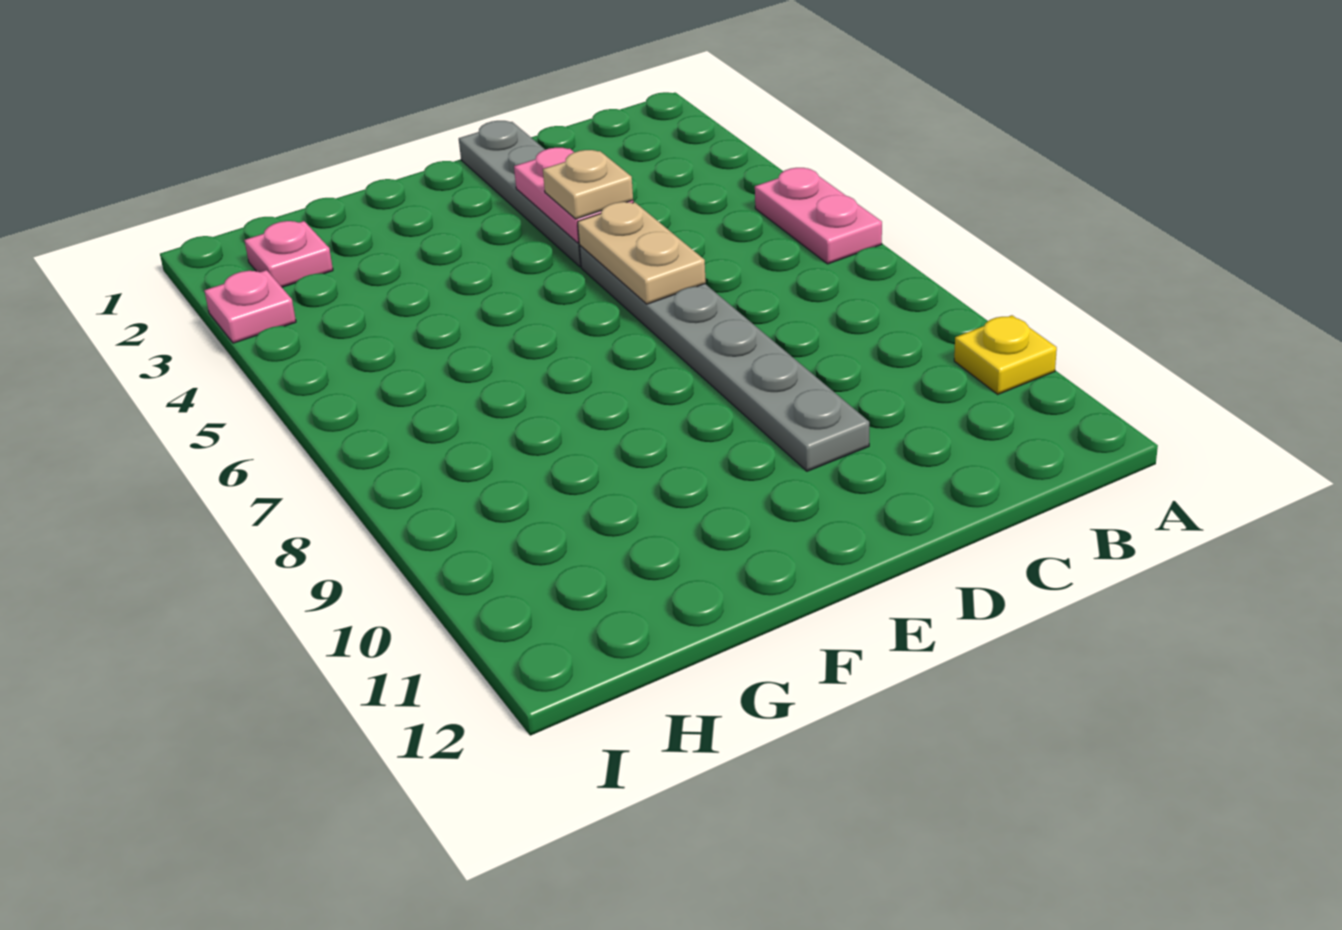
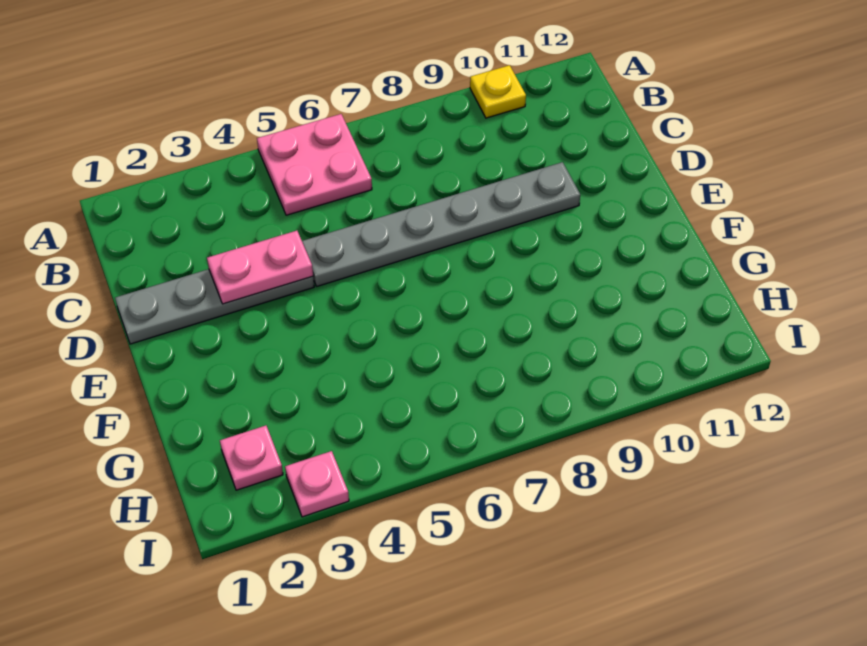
pink plate A5:A6 level 1 -> pink plate A5:B6 level 1
tan plate D4 level 3 -> none
tan plate D5:D6 level 2 -> none

